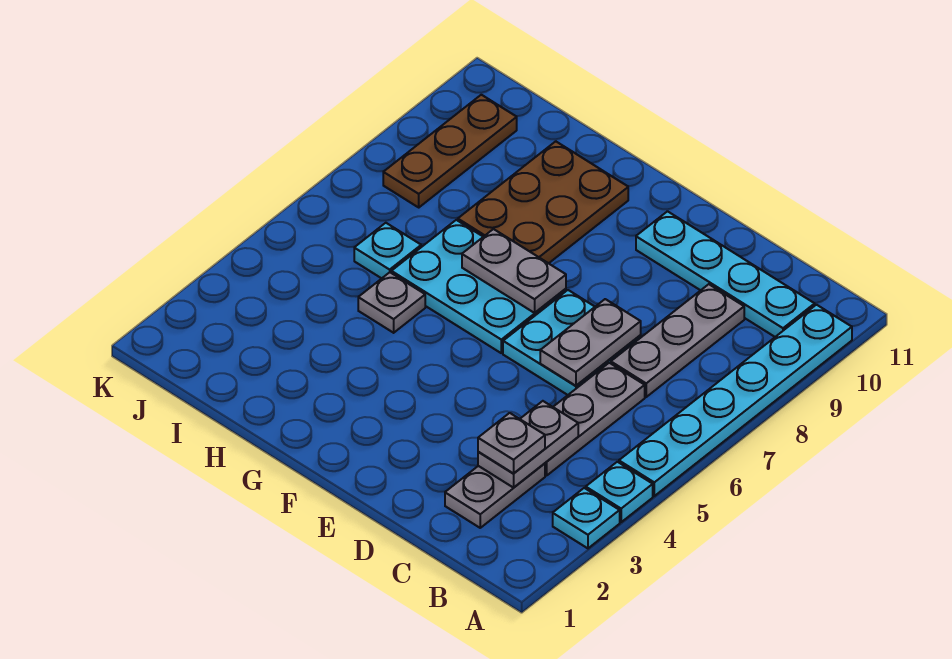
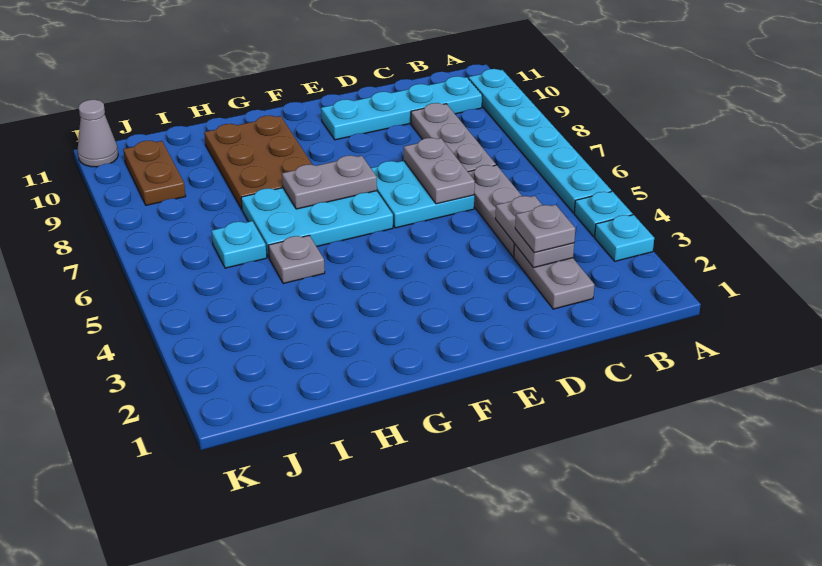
brown plate J8:J10 level 1 -> brown plate J9:J10 level 1
none -> grey cone K11 level 1

